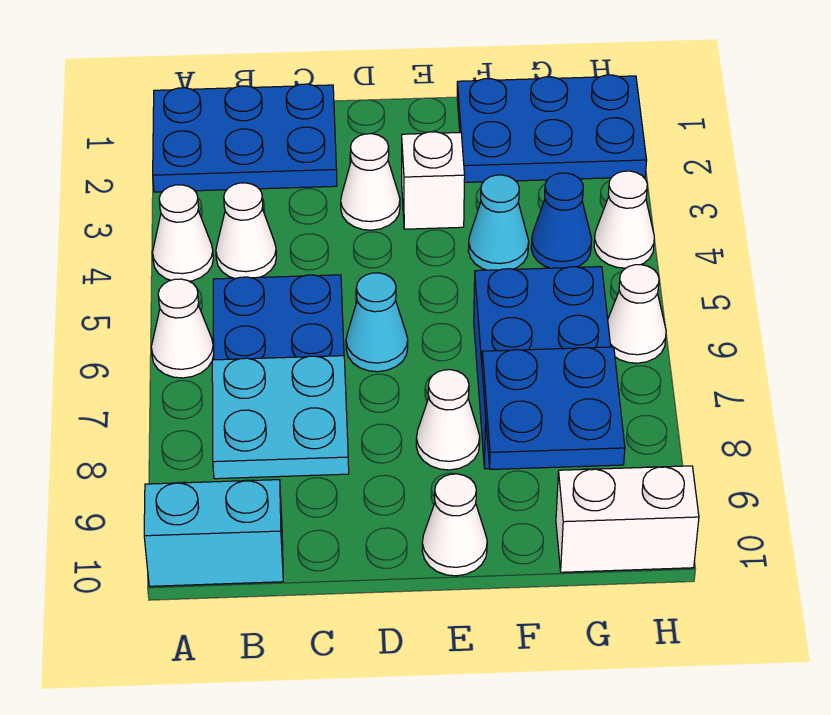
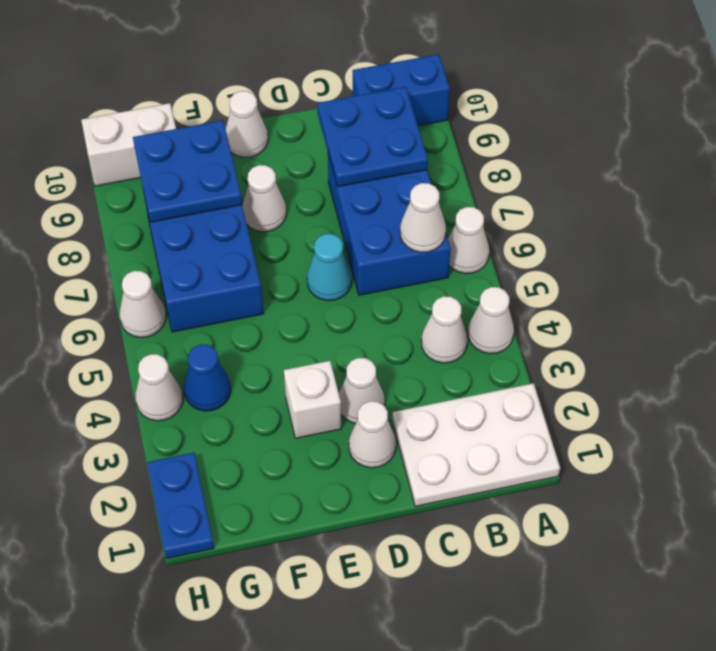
blue plate A1:C2 level 1 -> white plate A1:C2 level 1
cyan brick A10:B10 level 1 -> blue brick A10:B10 level 1
none -> white cone B6 level 2
cyan plate B8:C9 level 2 -> blue plate B8:C9 level 2
none -> white cone D2 level 1
blue plate F1:H2 level 1 -> blue plate H1:H2 level 1
cyan cone F4 level 1 -> none

